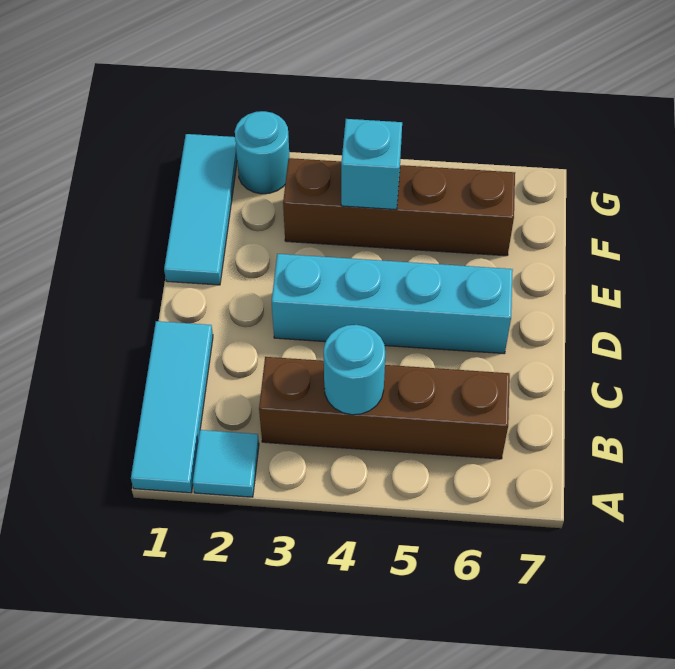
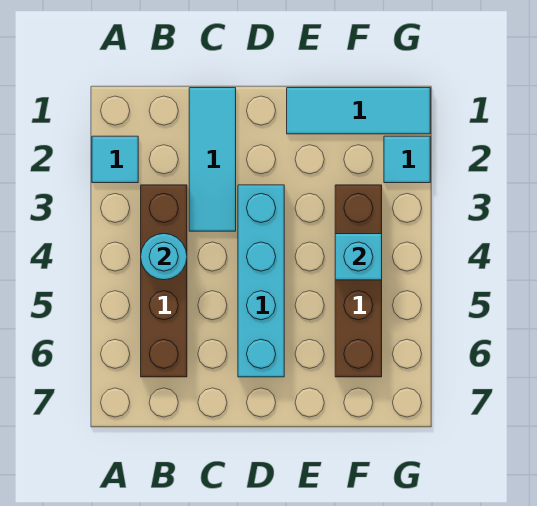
cyan tile A1:C1 level 1 -> cyan tile C1:C3 level 1
cyan round brick G2 level 1 -> cyan tile G2 level 1

